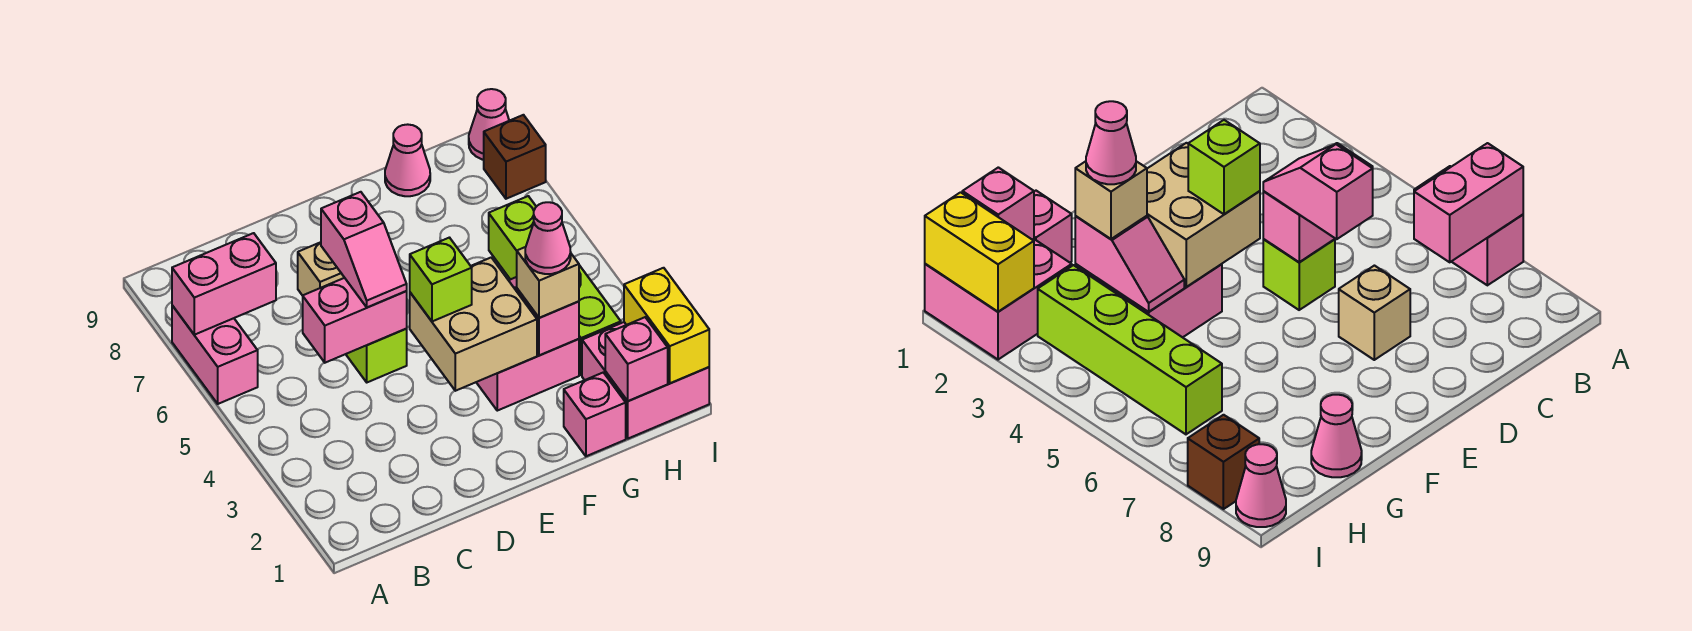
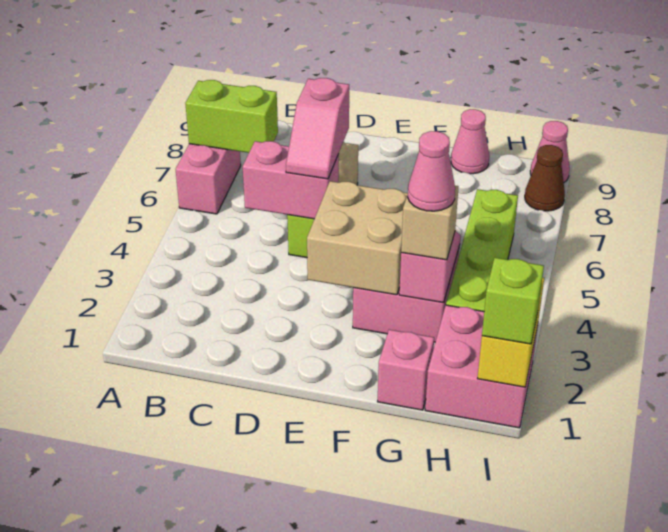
pink brick A7:B7 level 2 -> lime brick A7:B7 level 2
lime brick E4 level 3 -> lime brick I1 level 3
pink brick H1 level 2 -> none
brown brick I8 level 1 -> brown cone I8 level 1

